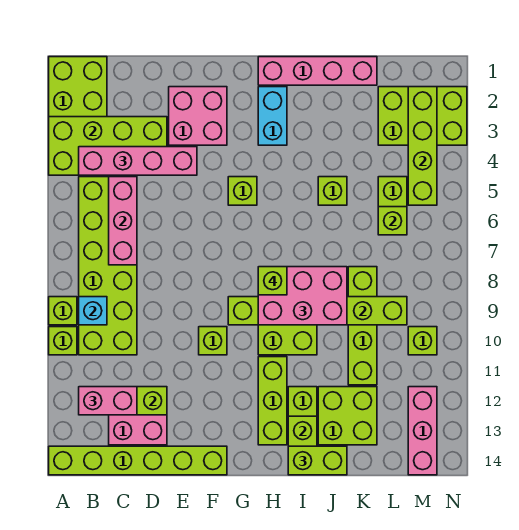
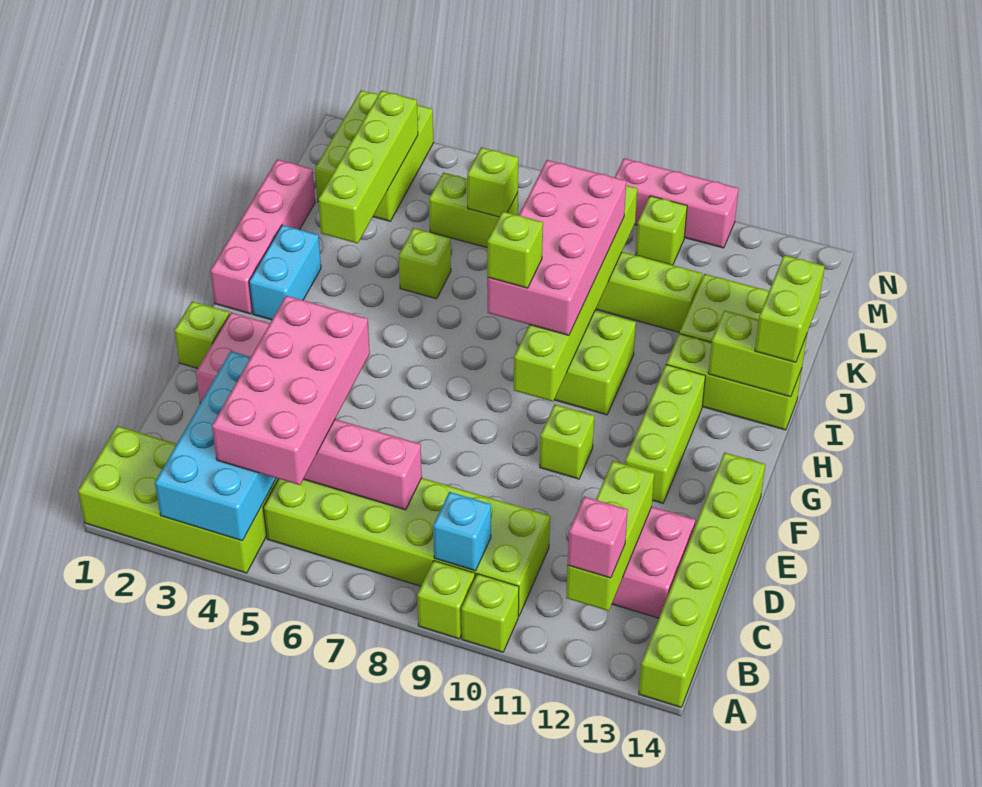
lime brick A3:D4 level 2 -> cyan brick A3:D4 level 2
pink brick B4:E4 level 3 -> pink brick B4:E5 level 3
pink brick B12:C12 level 3 -> pink brick B12 level 3
lime brick G5 level 1 -> lime brick F1 level 1
cyan brick H2:H3 level 1 -> cyan brick H2:I2 level 1
pink brick H8:J9 level 3 -> pink brick H8:K9 level 3
lime brick H11:H13 level 1 -> lime brick F12:H12 level 1
lime brick M2:M5 level 2 -> lime brick J3:M3 level 2
pink brick M12:M14 level 1 -> pink brick N9:N11 level 1

